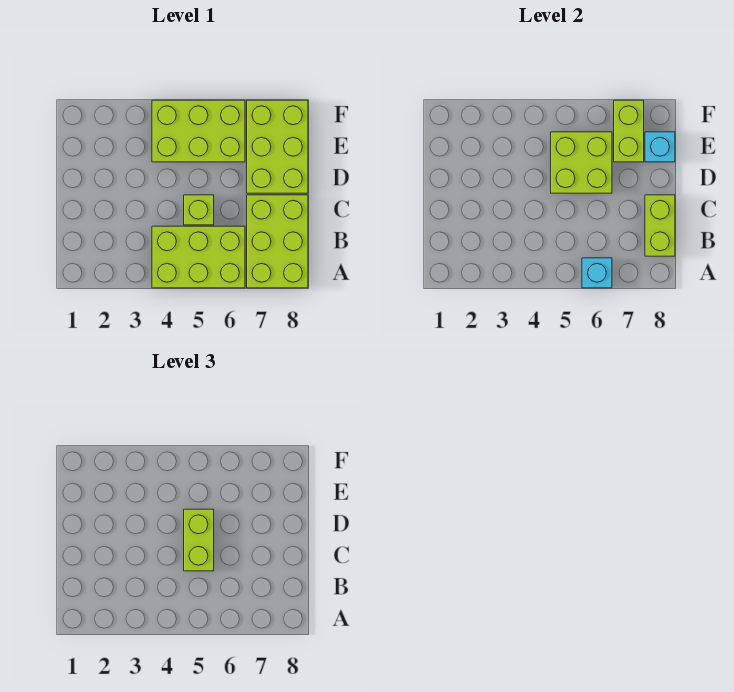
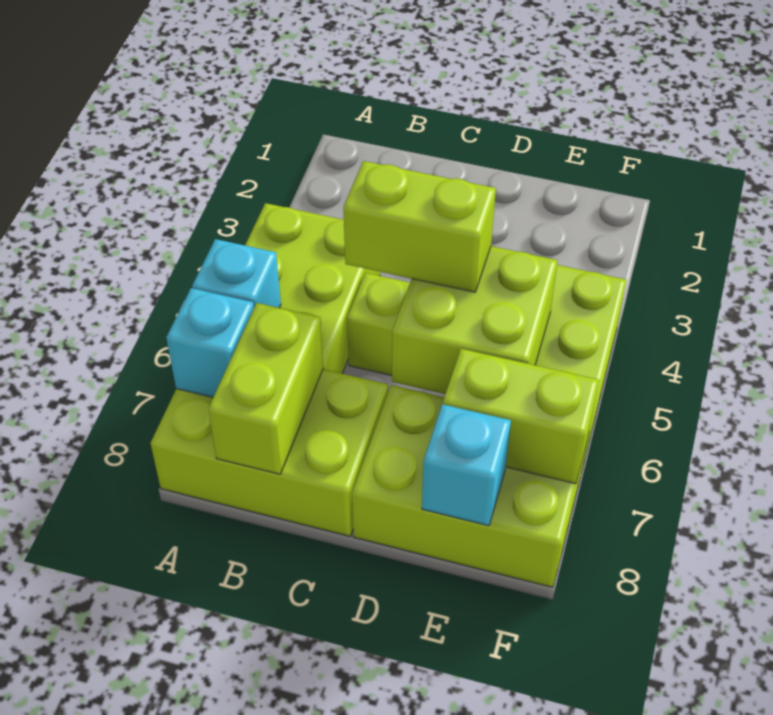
none -> cyan brick A7 level 2
lime brick B8:C8 level 2 -> lime brick B7:B8 level 2

